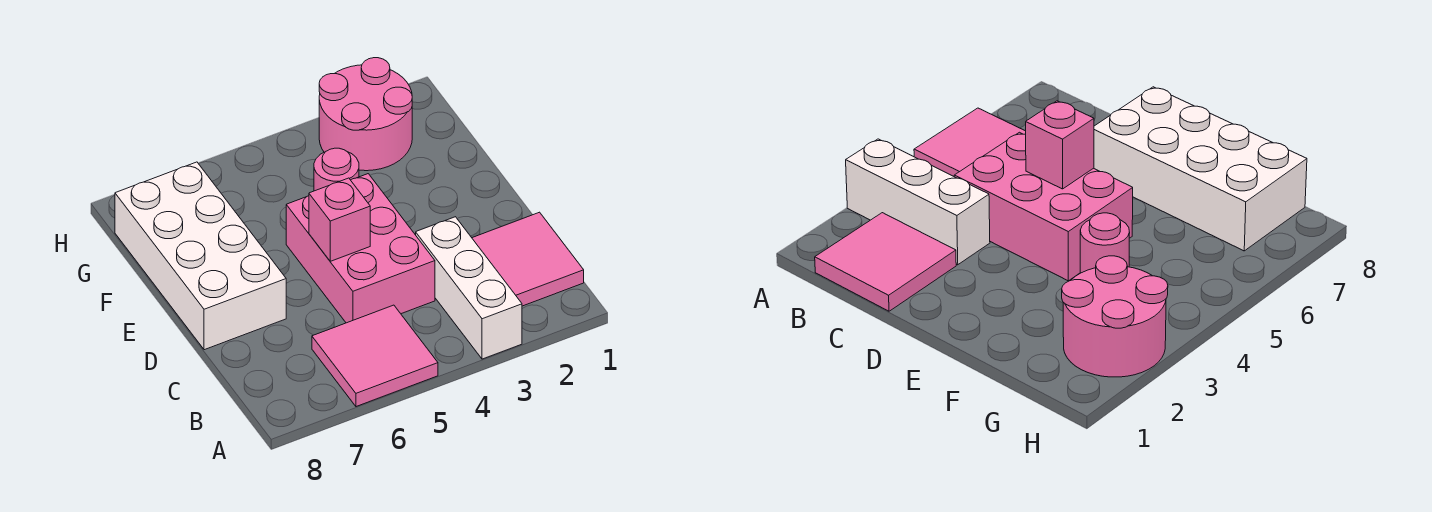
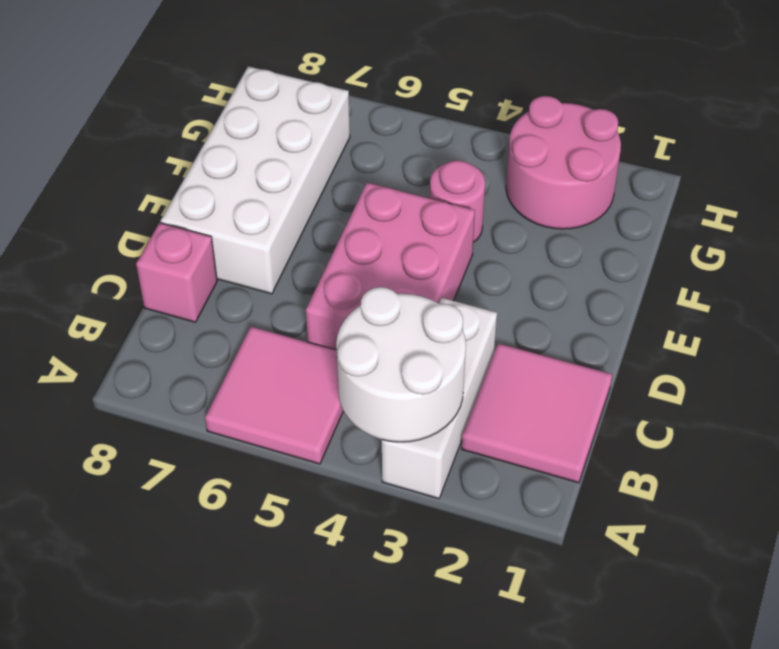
none -> white round brick A3:B4 level 2
pink brick D5 level 2 -> pink brick C8 level 1

